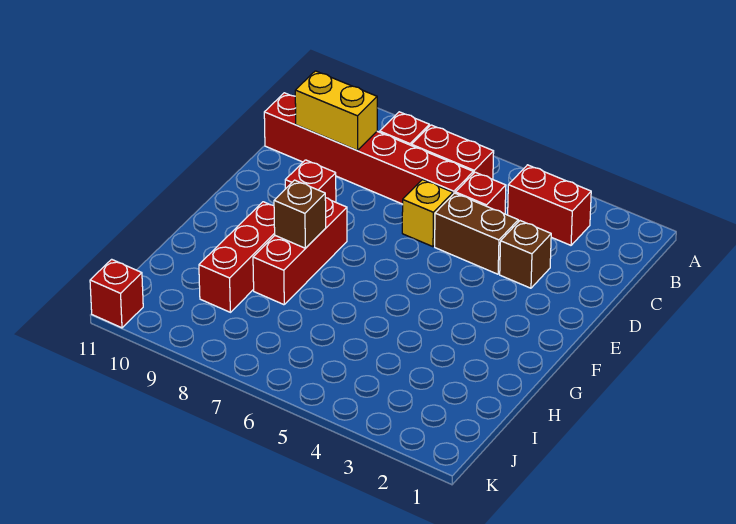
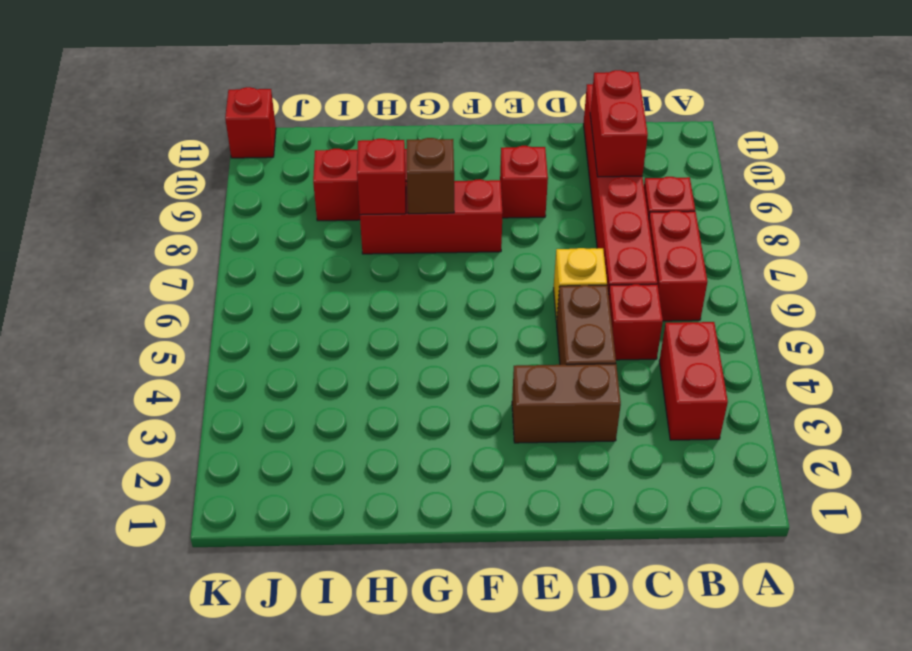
yellow brick C9:C10 level 2 -> red brick C9:C10 level 2
brown brick D3 level 1 -> brown brick D3:E3 level 1
none -> red brick H8 level 2

